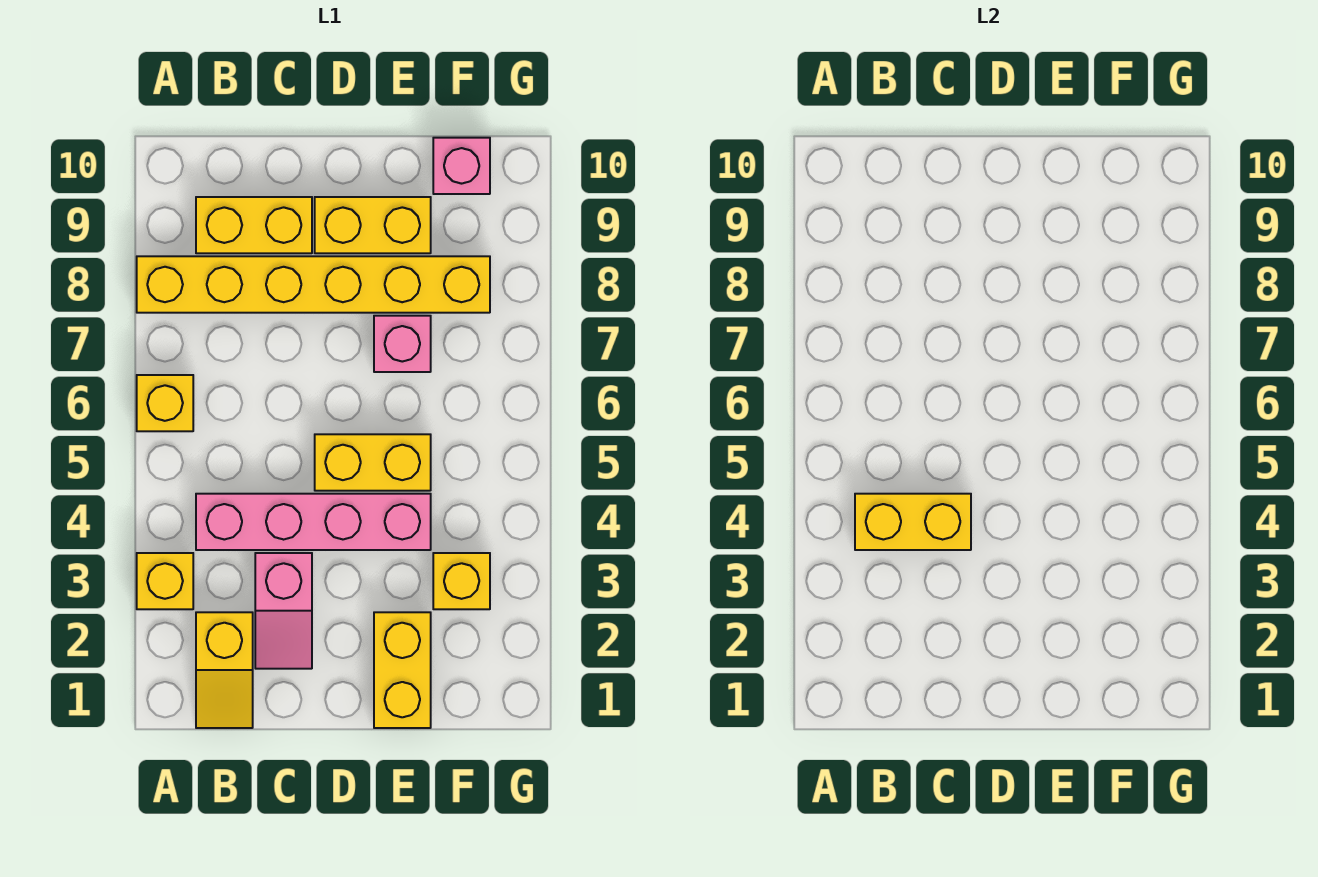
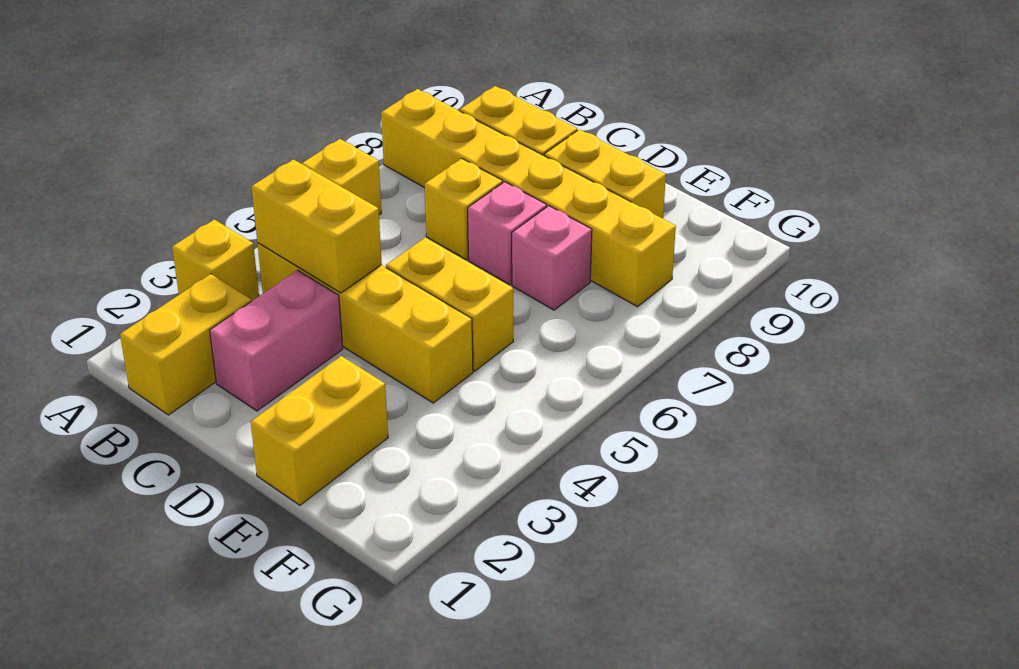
yellow slope B1:B2 level 1 top 2 -> yellow brick B1:B2 level 1
pink brick B4:E4 level 1 -> yellow brick B4:E4 level 1
pink slope C2:C3 level 1 top 3 -> pink brick C2:C3 level 1
yellow brick F3 level 1 -> yellow brick C7 level 1
pink brick F10 level 1 -> pink brick D7 level 1

